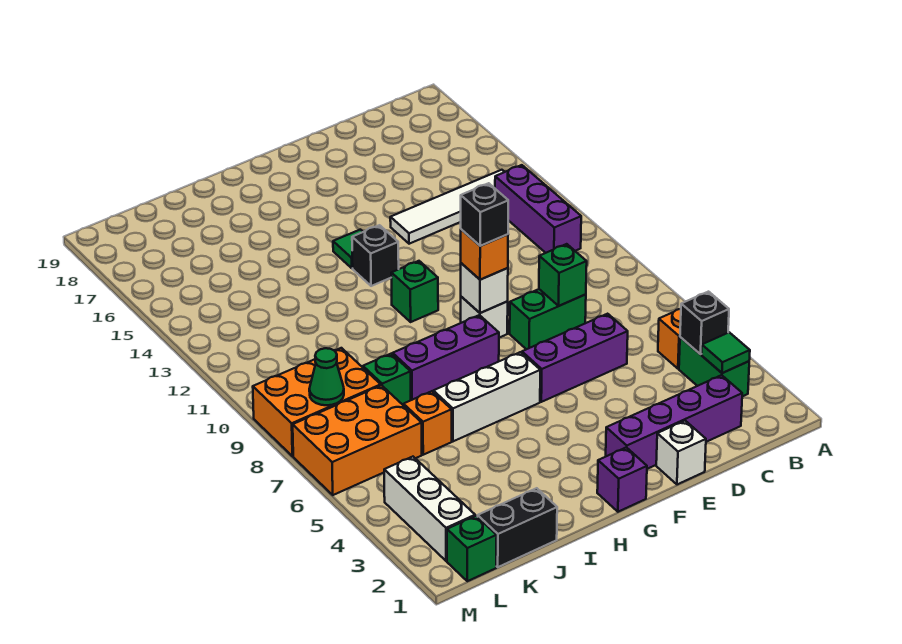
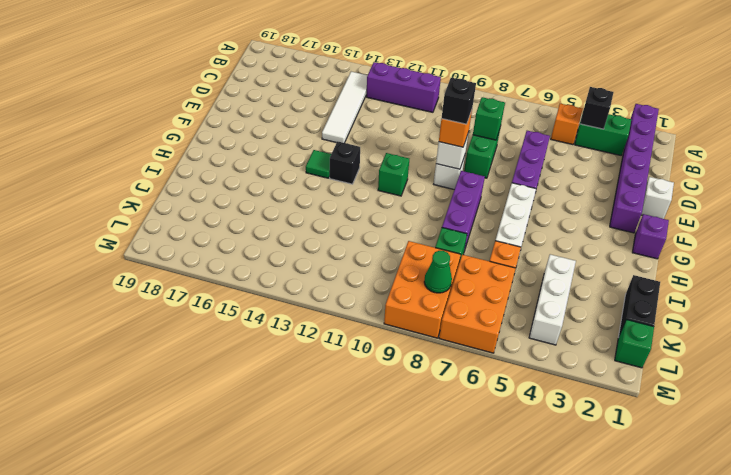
green tile B3 level 2 -> none
purple brick C2:F2 level 1 -> purple brick A2:F2 level 1
white brick L2:L4 level 1 -> white brick J4:L4 level 1

